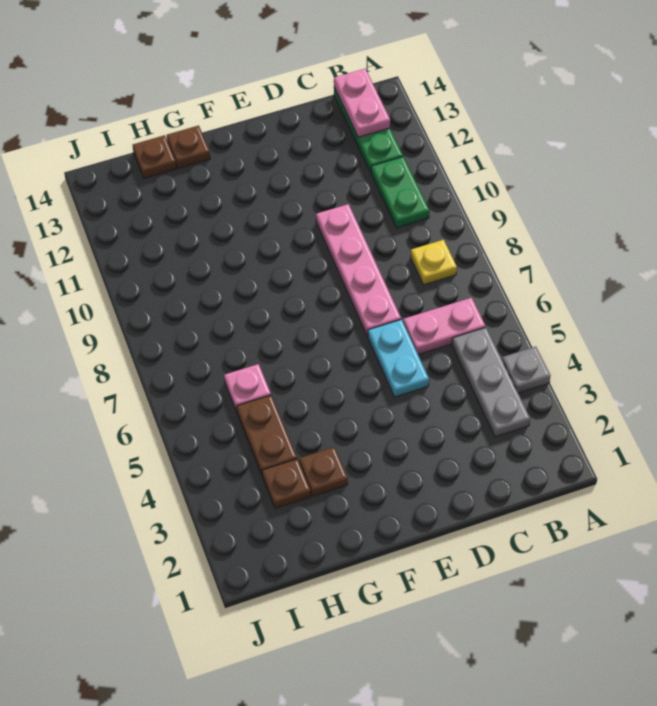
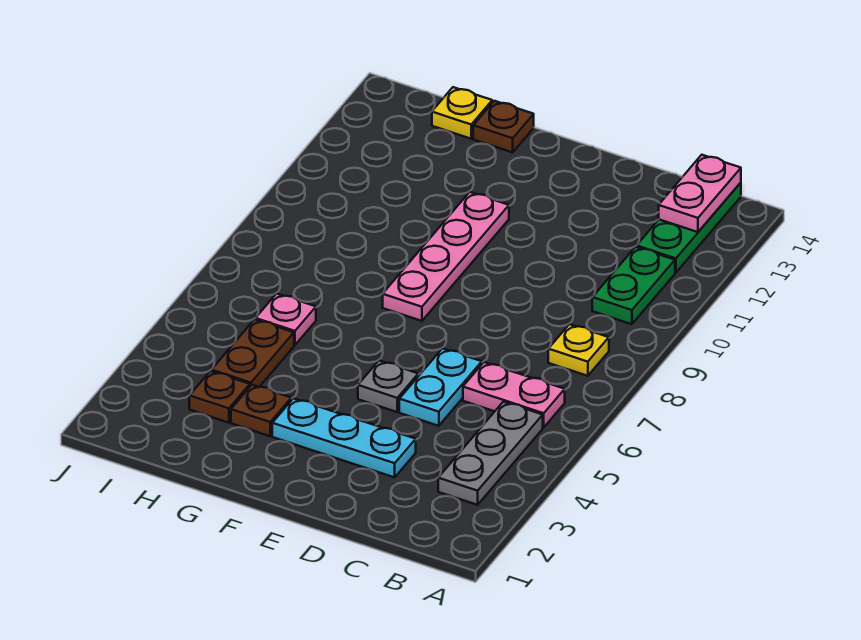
grey plate A4 level 1 -> grey plate E5 level 1
none -> cyan plate D3:F3 level 1
pink plate D7:D10 level 1 -> pink plate F8:F11 level 1
brown plate H14 level 1 -> yellow plate H14 level 1

